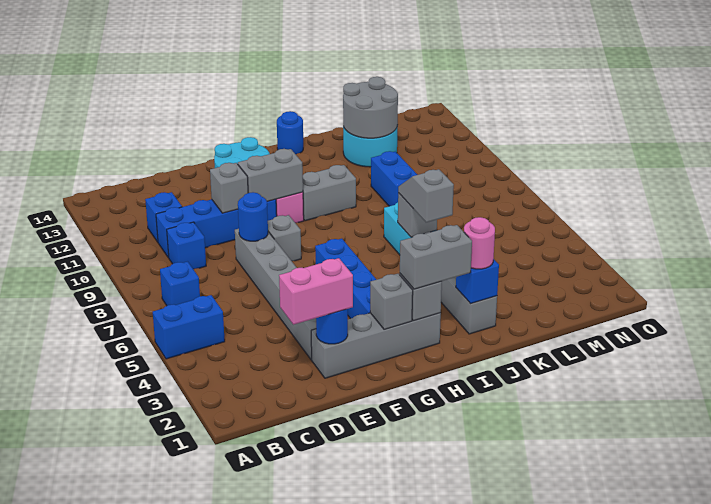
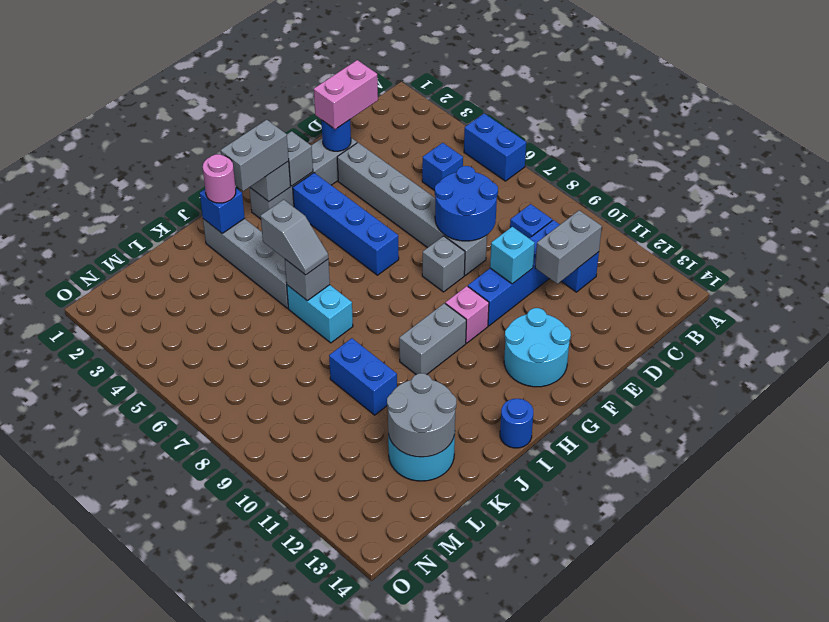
blue brick A5:B5 level 1 -> blue brick A5:A6 level 1
blue brick B7 level 1 -> blue brick C5 level 1
blue round brick E8 level 2 -> blue round brick D7:E8 level 2
grey brick E10 level 2 -> cyan brick E10 level 2
grey brick F10:G10 level 2 -> grey brick C11:D11 level 2

